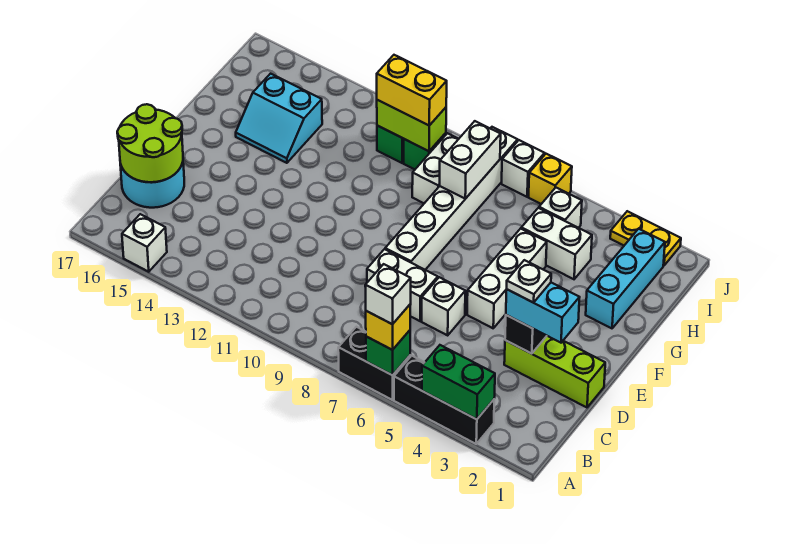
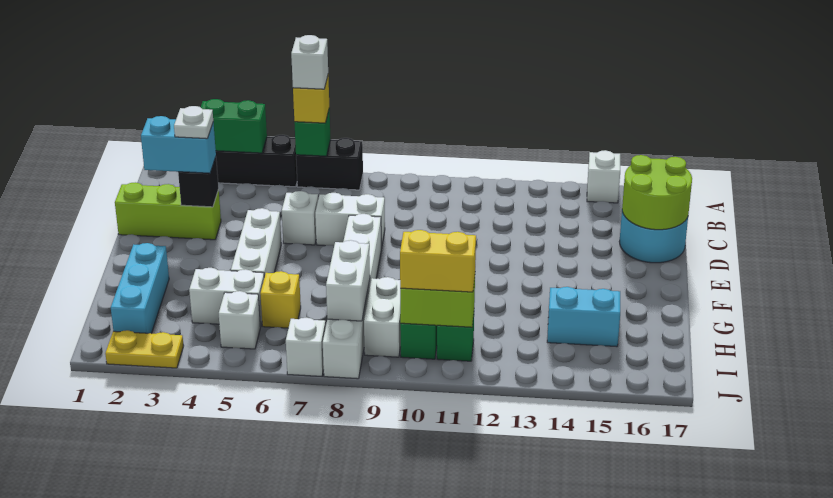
yellow brick J6 level 1 -> yellow brick H6 level 1

